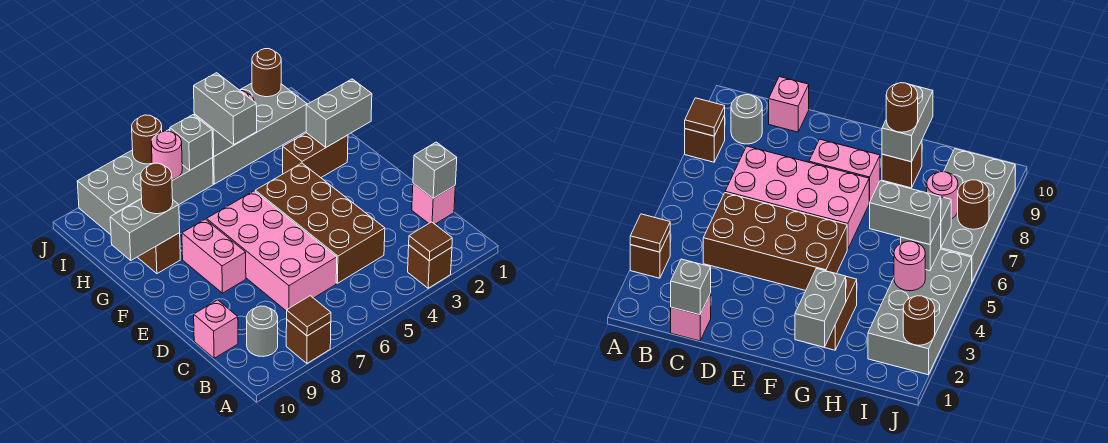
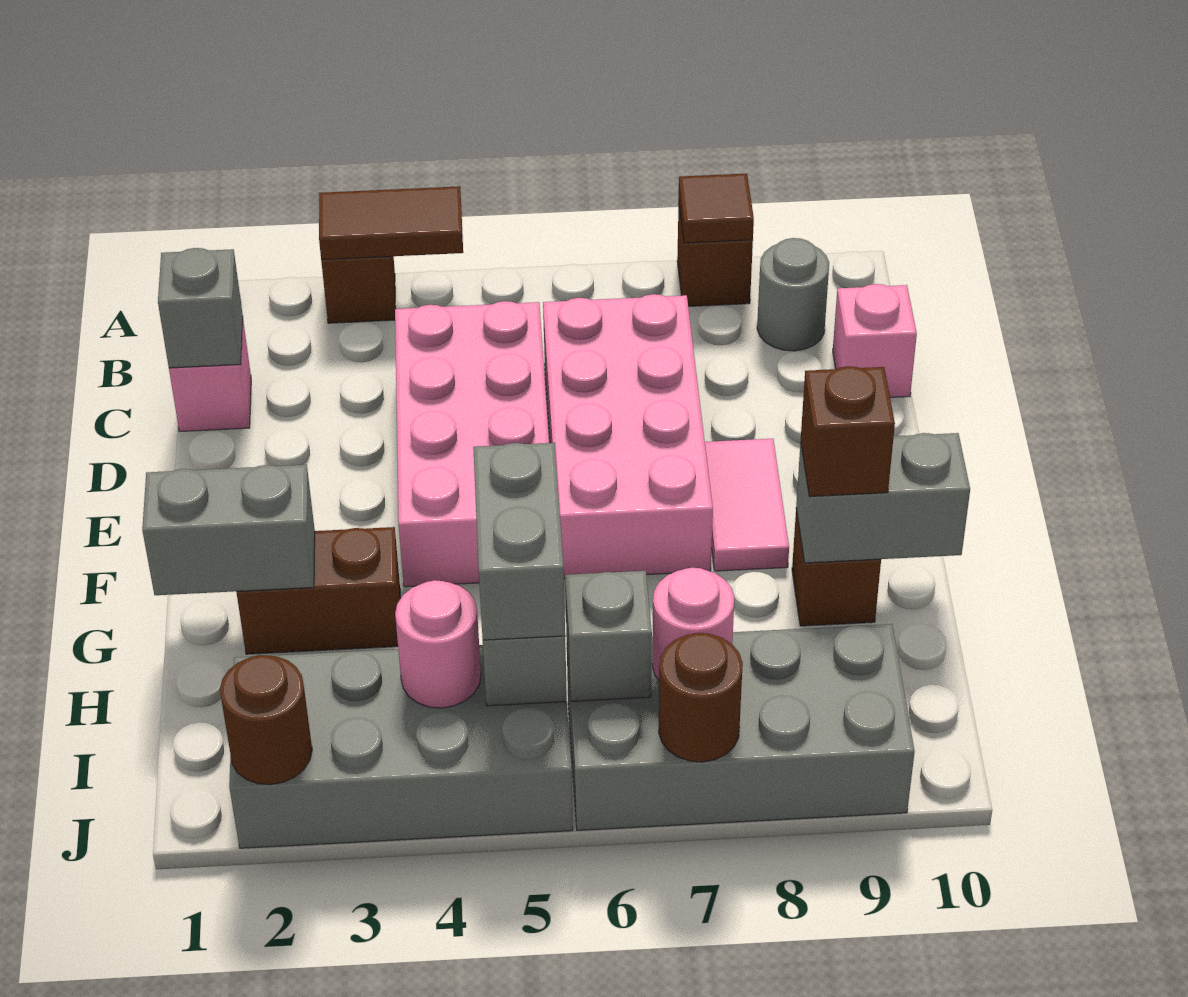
brown tile A3 level 2 -> brown tile A3:A4 level 2
brown brick C4:F5 level 1 -> pink brick C4:F5 level 1
pink brick E8:F8 level 1 -> pink tile E8:F8 level 1
brown round brick G9 level 3 -> brown brick G9 level 3

